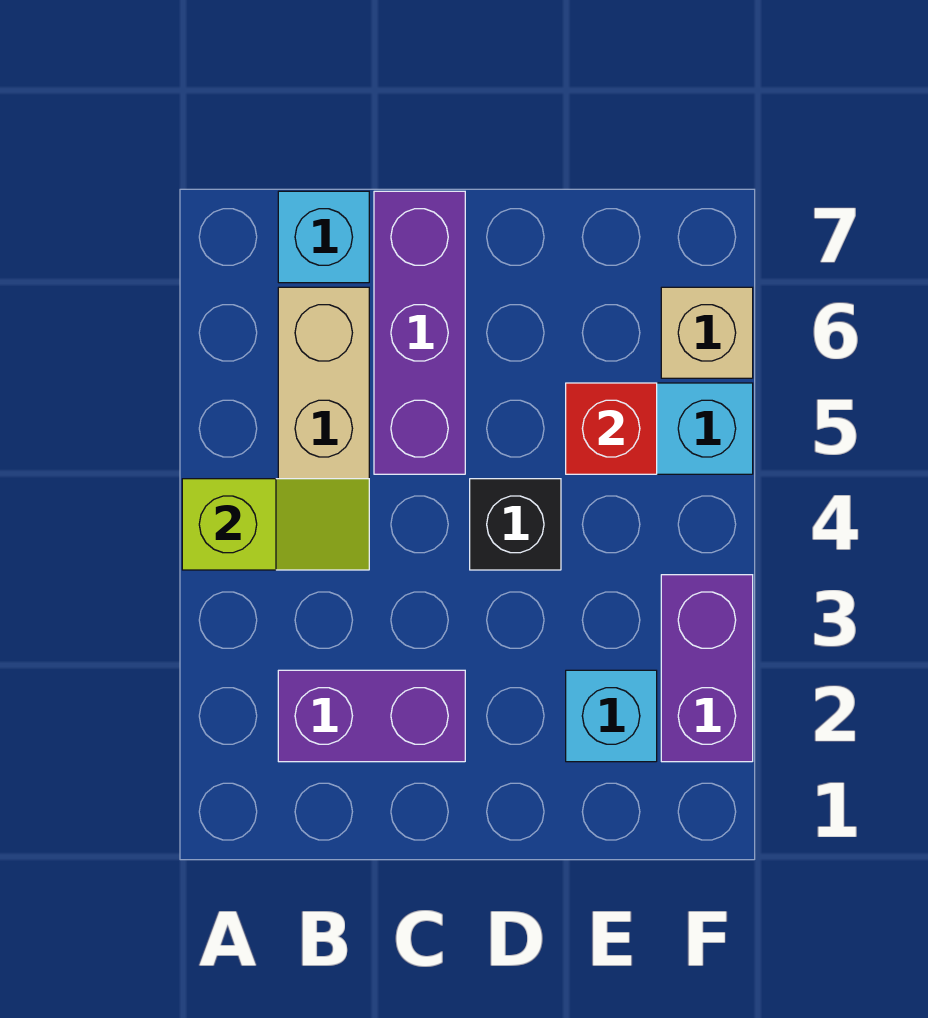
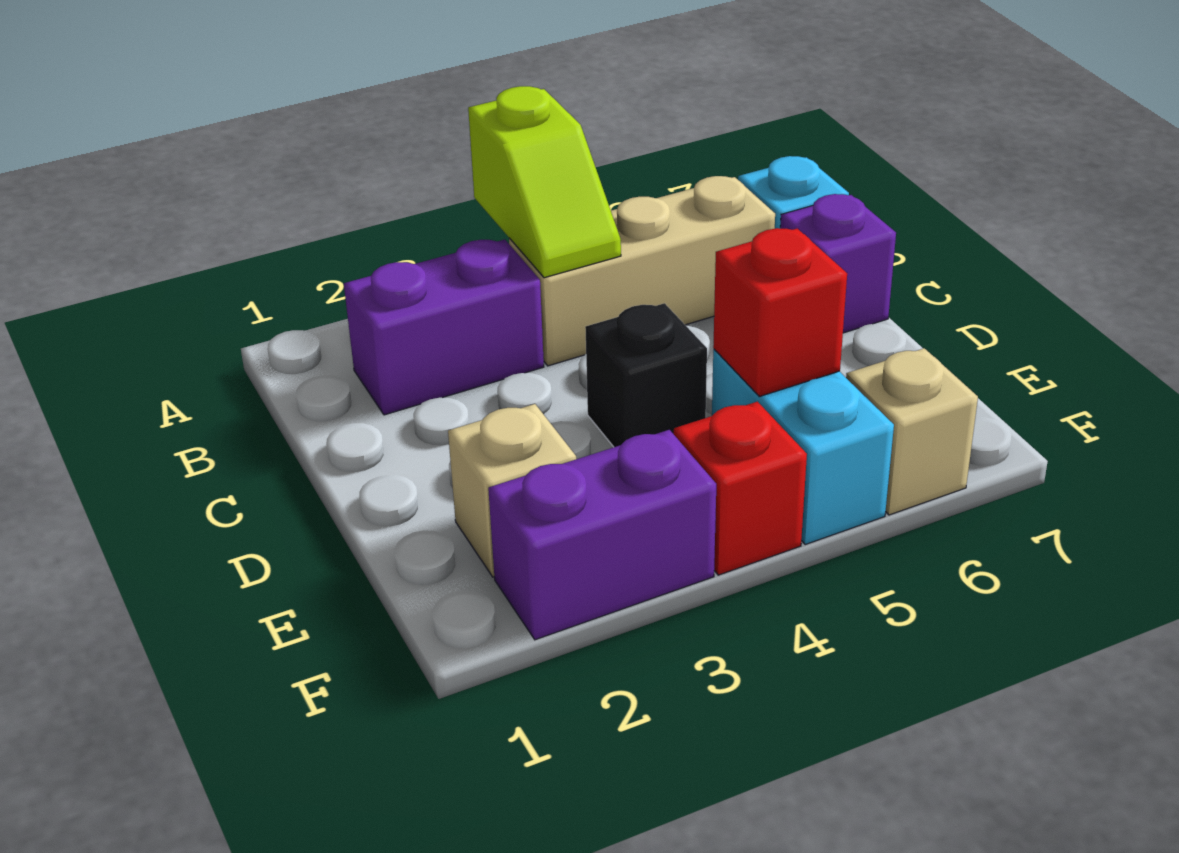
purple brick B2:C2 level 1 -> purple brick B2:B3 level 1
purple brick C5:C7 level 1 -> purple brick C7 level 1
cyan brick E2 level 1 -> tan brick E2 level 1
none -> red brick F4 level 1

